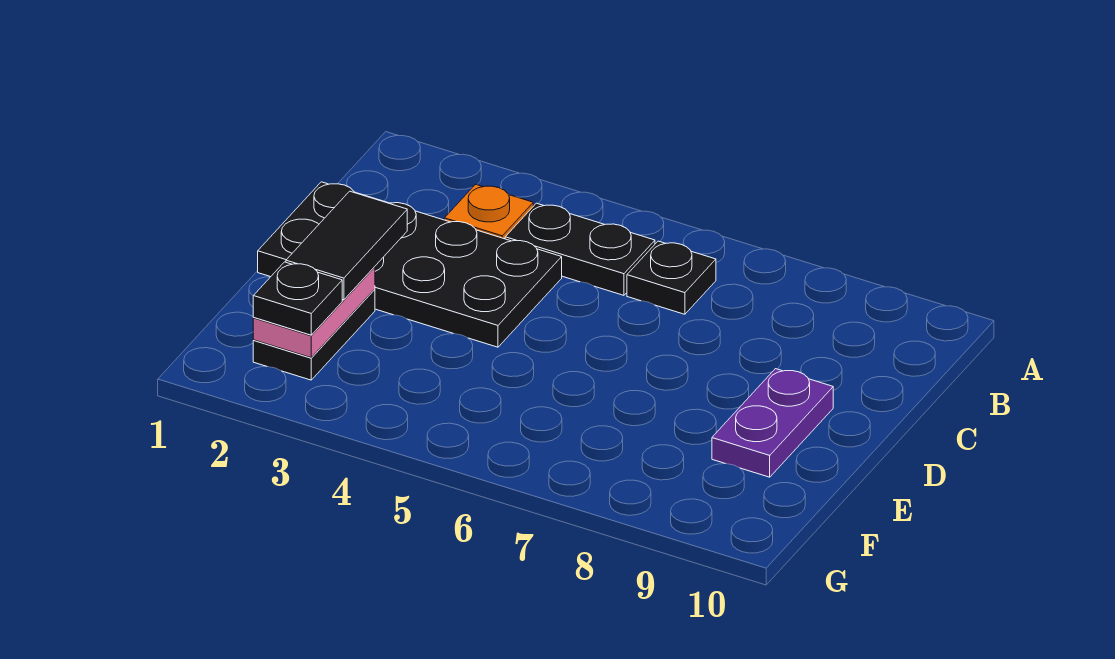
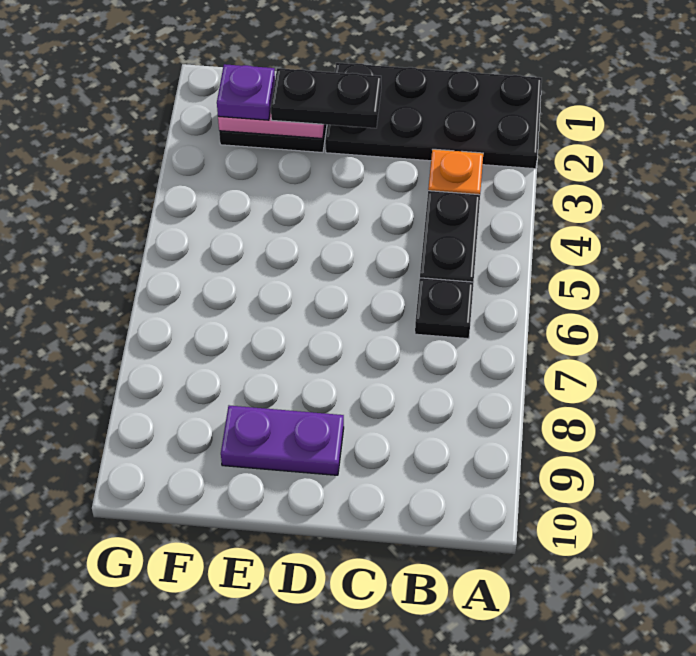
black plate C1:D4 level 1 -> black plate A1:D2 level 1
black tile D2:E2 level 3 -> black plate D2:E2 level 3
black plate F2 level 3 -> purple plate F2 level 3

